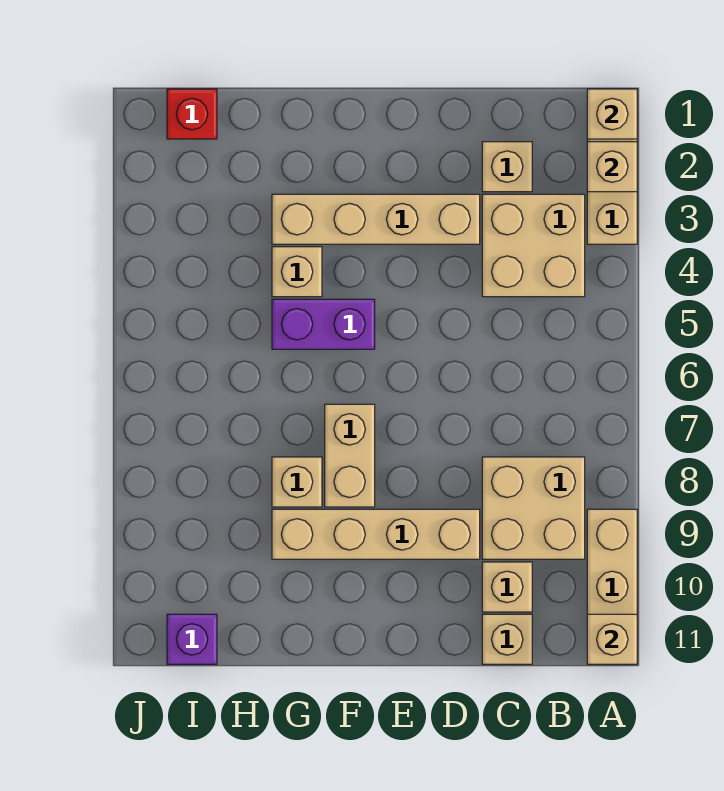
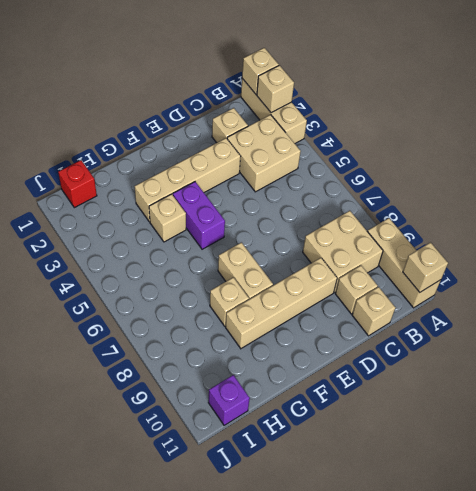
purple brick F5:G5 level 1 -> purple brick F4:F5 level 1

